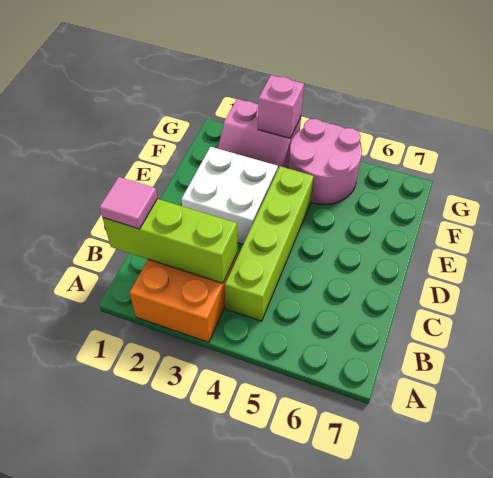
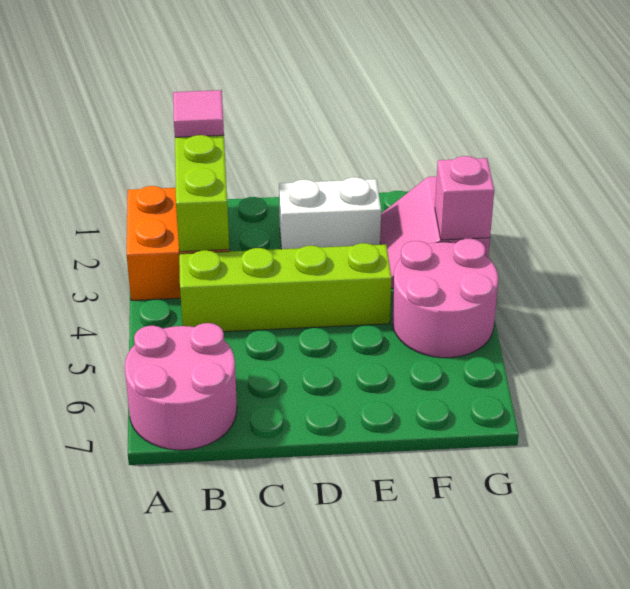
none -> pink round brick A6:B7 level 1
white brick D2:E3 level 1 -> white brick D2:E2 level 1

